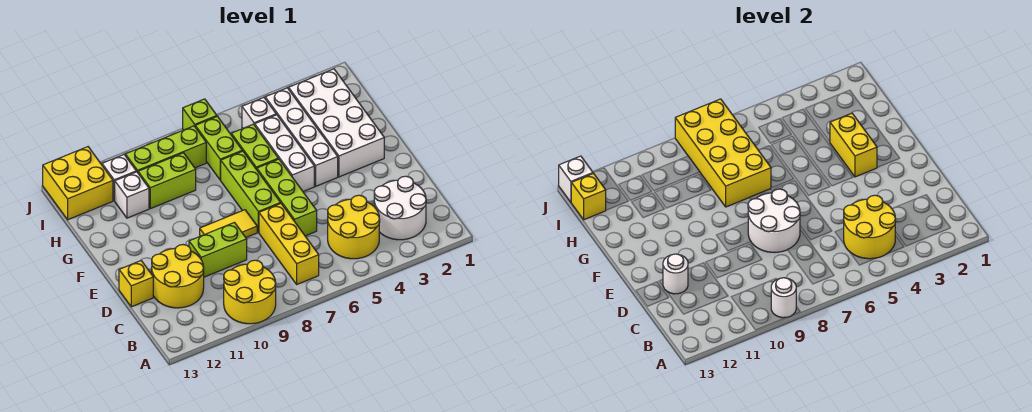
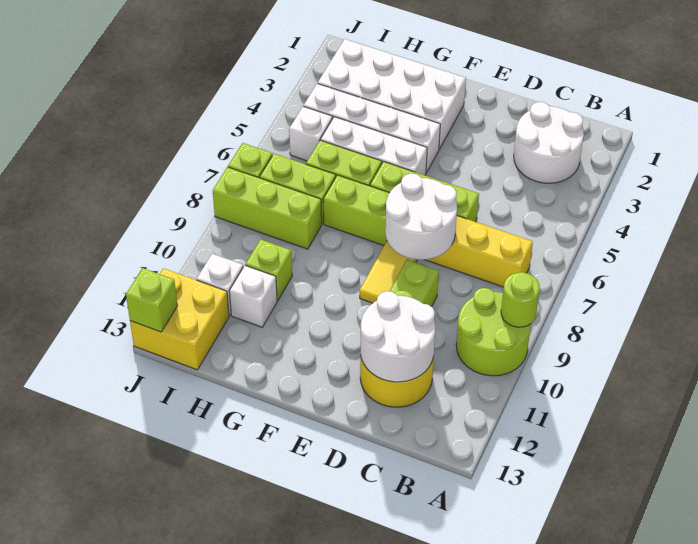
yellow round brick A9:B10 level 1 -> lime round brick A9:B10 level 1
white round brick A9 level 2 -> lime round brick A9 level 2
yellow round brick B4:C5 level 1 -> none
yellow round brick B4:C5 level 2 -> none
white round brick D12 level 2 -> white round brick C11:D12 level 2
yellow brick D13 level 1 -> none
yellow brick F3:G3 level 2 -> none
yellow brick G7:J8 level 2 -> none
lime brick H9:H10 level 1 -> lime brick H10 level 1
lime brick I8:I10 level 1 -> lime brick H8:J8 level 1
yellow brick I13 level 2 -> none
white brick J13 level 2 -> lime brick J13 level 2

